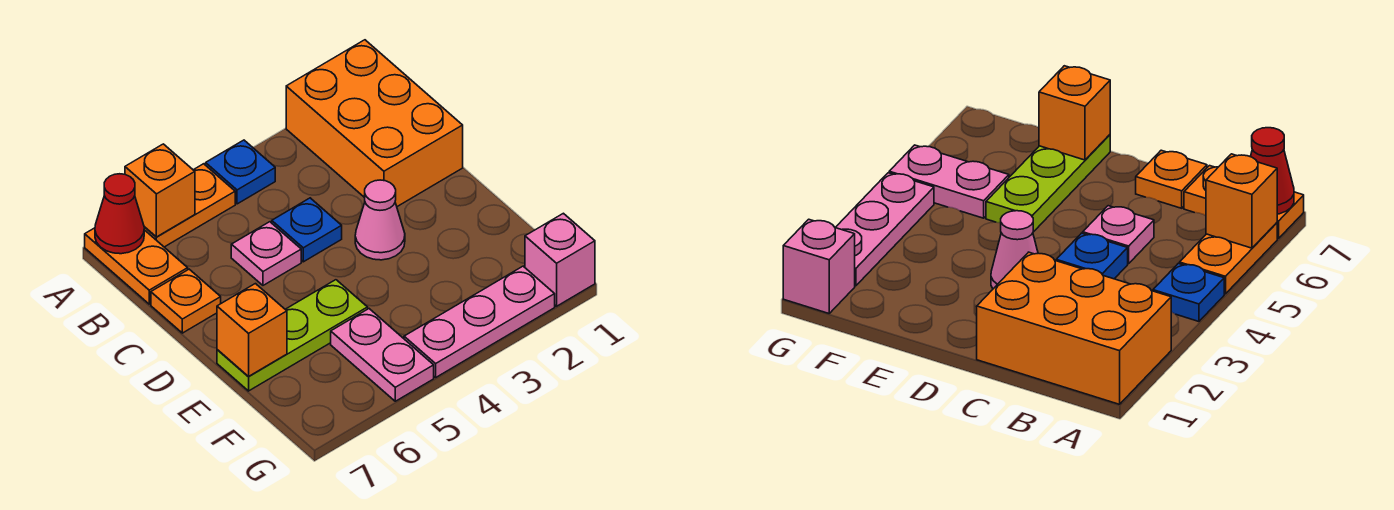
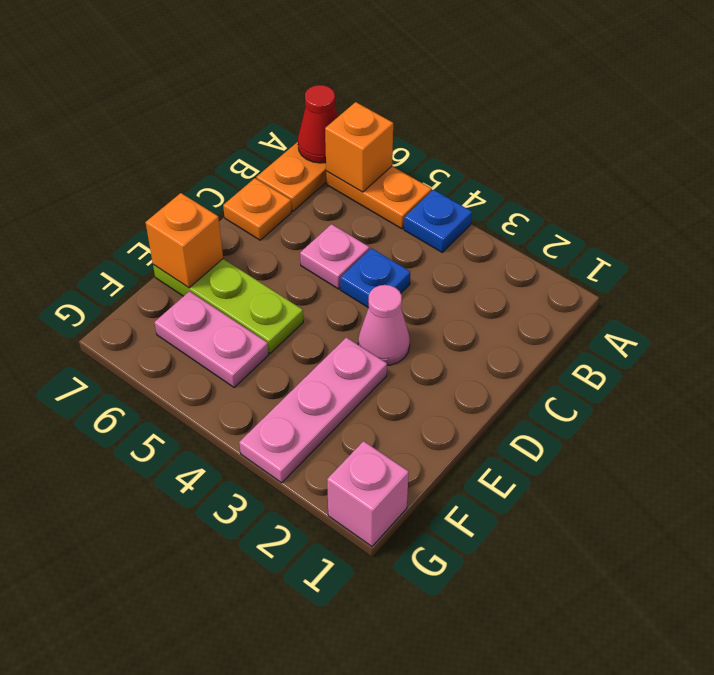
orange brick A1:C2 level 1 -> none
pink plate F5:G5 level 1 -> pink plate F5:F6 level 1
pink plate G2:G4 level 1 -> pink plate E3:G3 level 1

